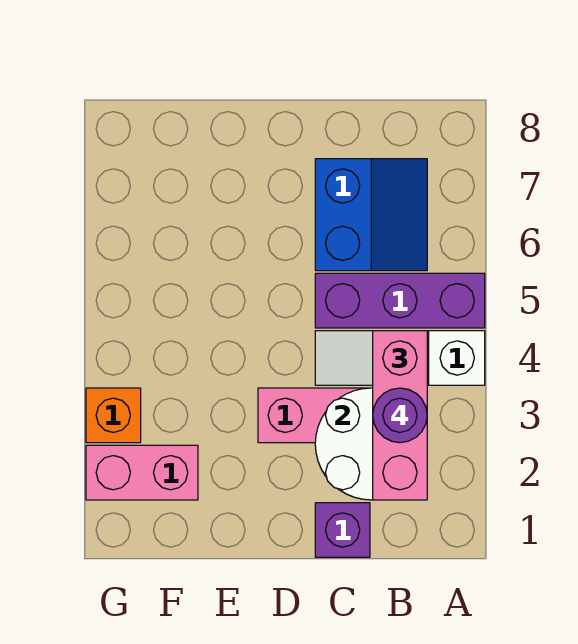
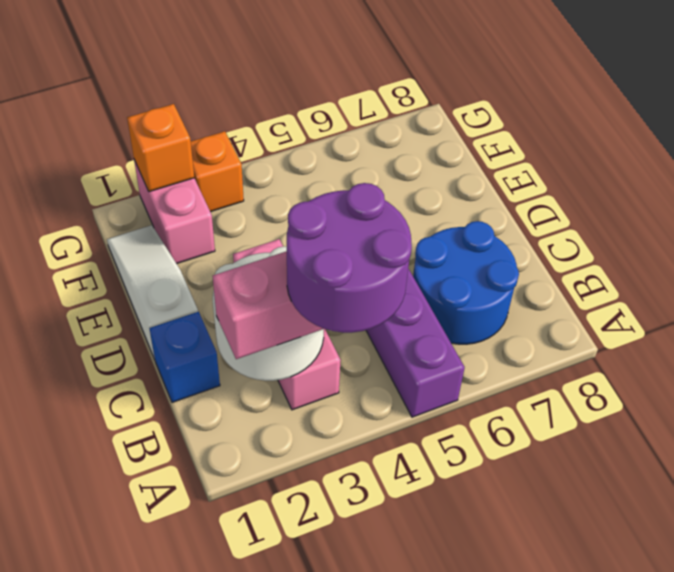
white slope A4:C4 level 1 top A -> white slope D1:F1 level 1 top D
purple round brick B3 level 4 -> purple round brick A3:B4 level 4
blue slope B6:C7 level 1 top C -> blue round brick B6:C7 level 1
purple brick C1 level 1 -> blue brick C1 level 1
none -> orange brick G2 level 2

